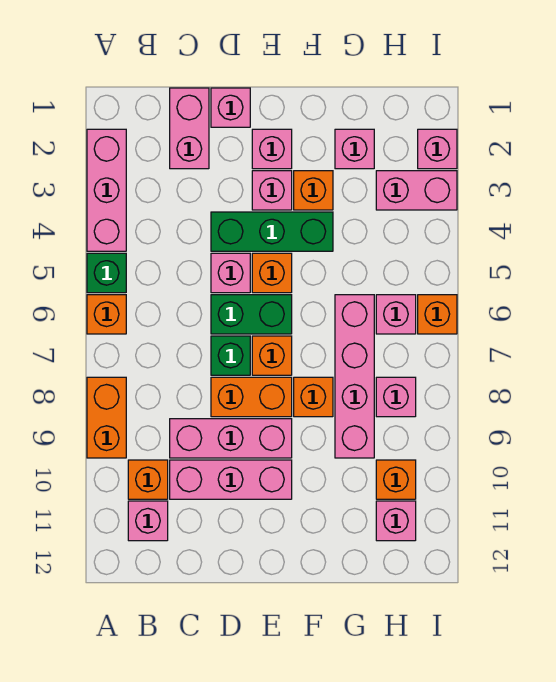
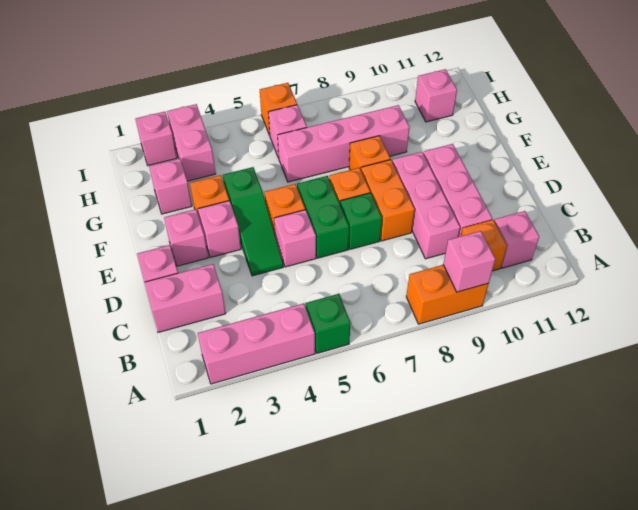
orange brick A6 level 1 -> none
green brick D4:F4 level 1 -> green slope D4:F4 level 1 top F
pink brick H8 level 1 -> pink brick A9 level 2
orange brick H10 level 1 -> none

